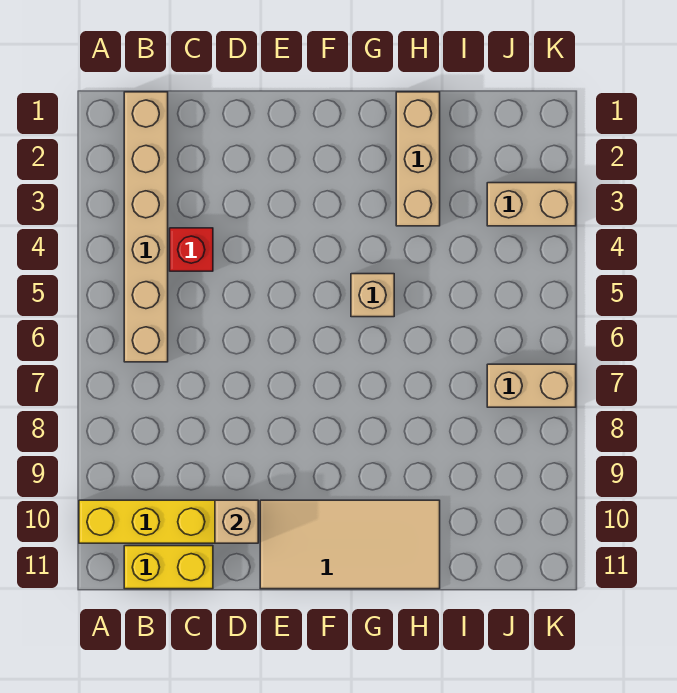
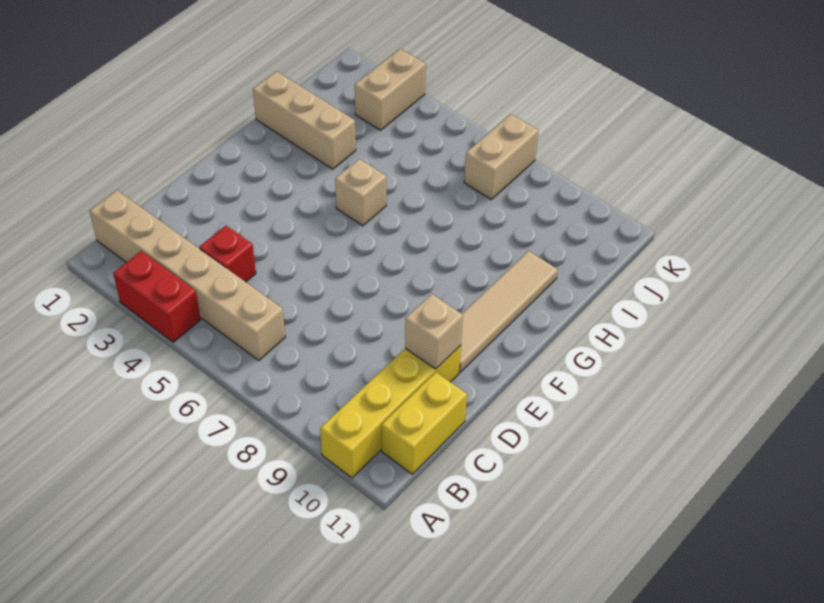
none -> red brick A3:A4 level 1
tan tile E10:H11 level 1 -> tan tile E10:H10 level 1

